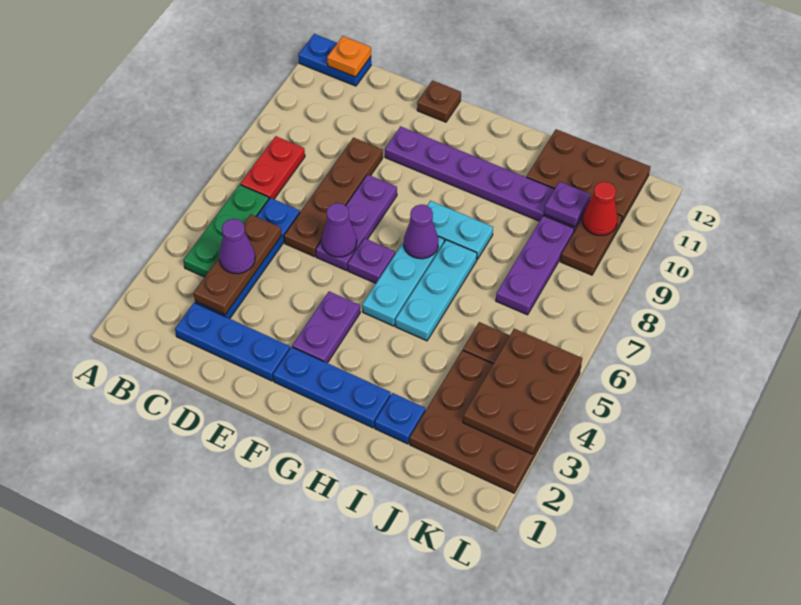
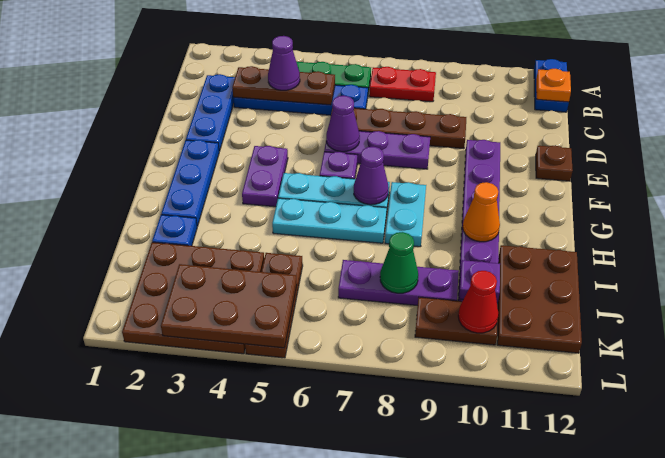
purple plate F3:F4 level 1 -> purple plate F4:G4 level 1
none -> orange cone H10 level 2
none -> green cone J8 level 2

